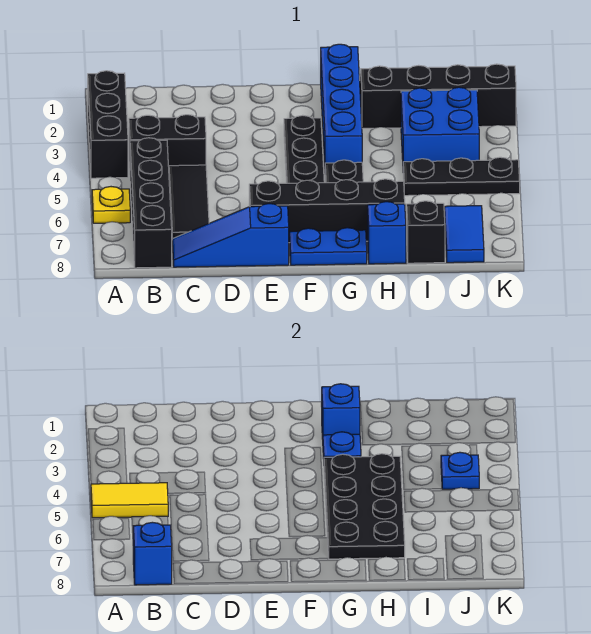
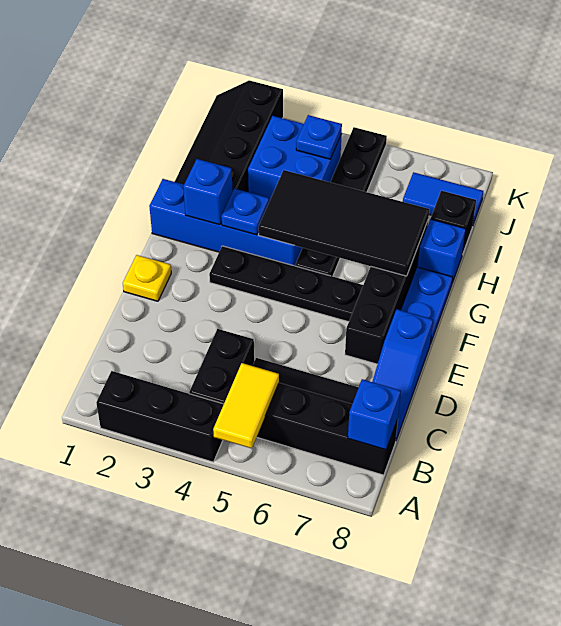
yellow plate A6 level 1 -> yellow plate E1 level 1
black plate G4:H7 level 2 -> black tile G4:H7 level 2

